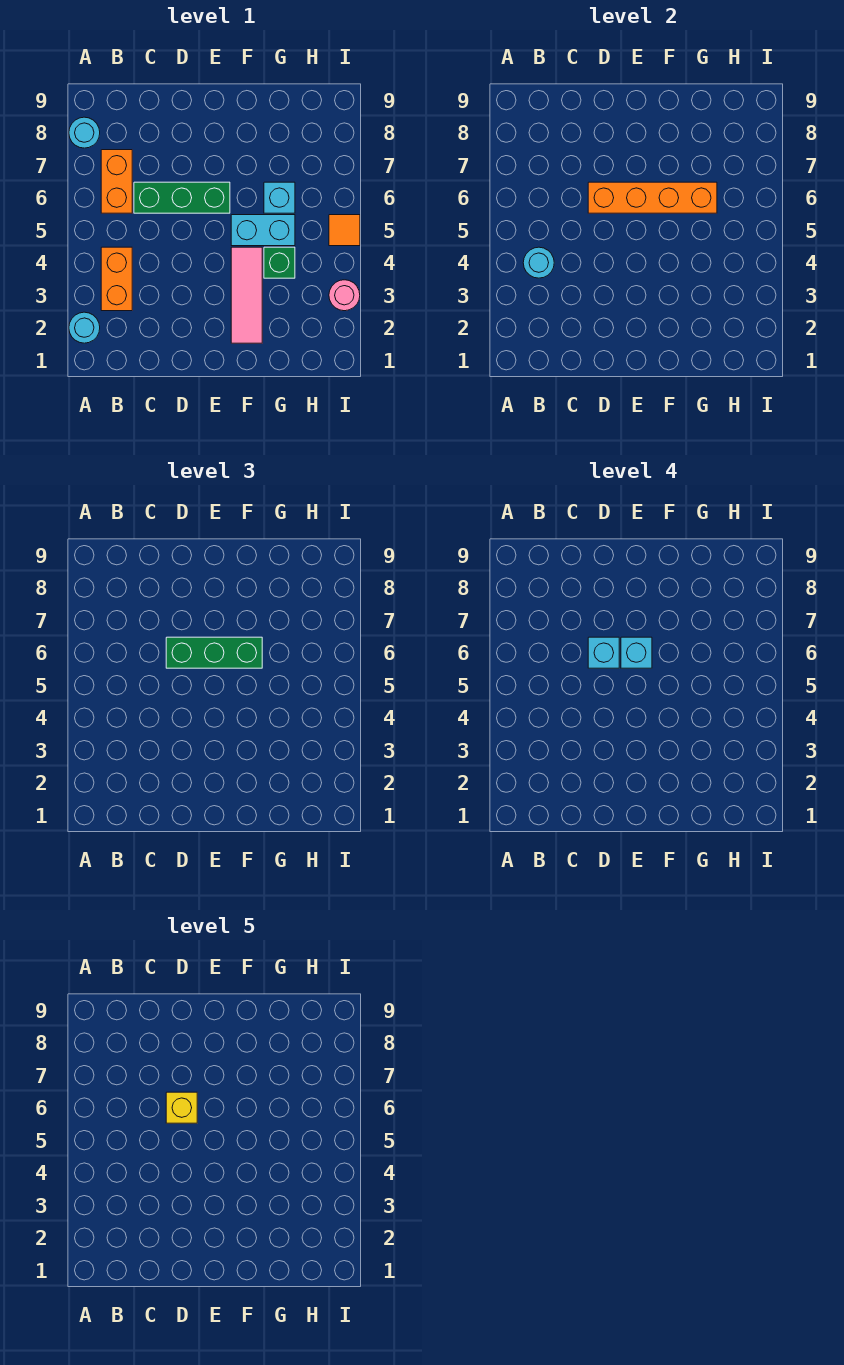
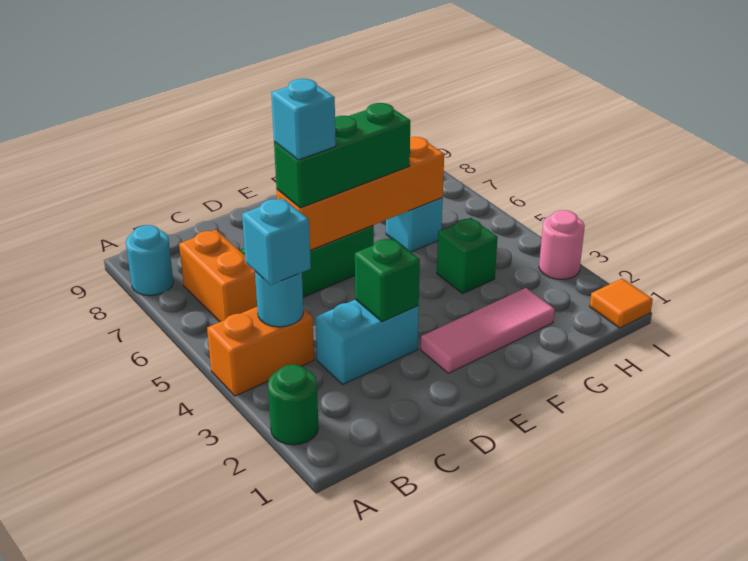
cyan round brick A2 level 1 -> green round brick A2 level 1
orange brick B3:B4 level 1 -> orange brick A4:B4 level 1
none -> green brick D3 level 2
yellow brick D6 level 5 -> none
cyan brick E6 level 4 -> cyan brick B4 level 3
pink tile F2:F4 level 1 -> pink tile E2:G2 level 1
cyan brick F5:G5 level 1 -> cyan brick C3:D3 level 1
orange tile I5 level 1 -> orange tile I1 level 1

